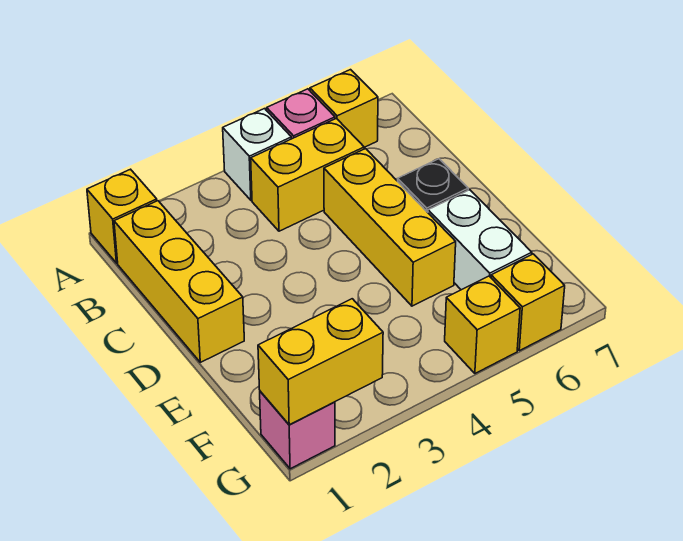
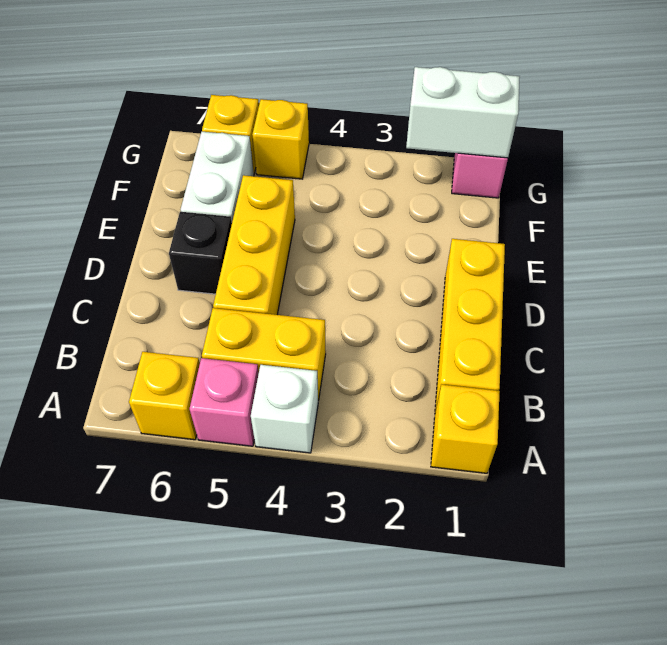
yellow brick G1:G2 level 2 -> white brick G1:G2 level 2

